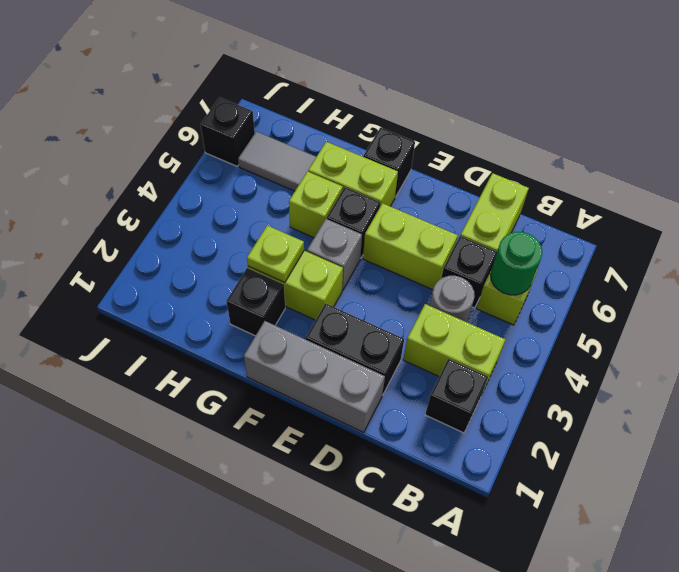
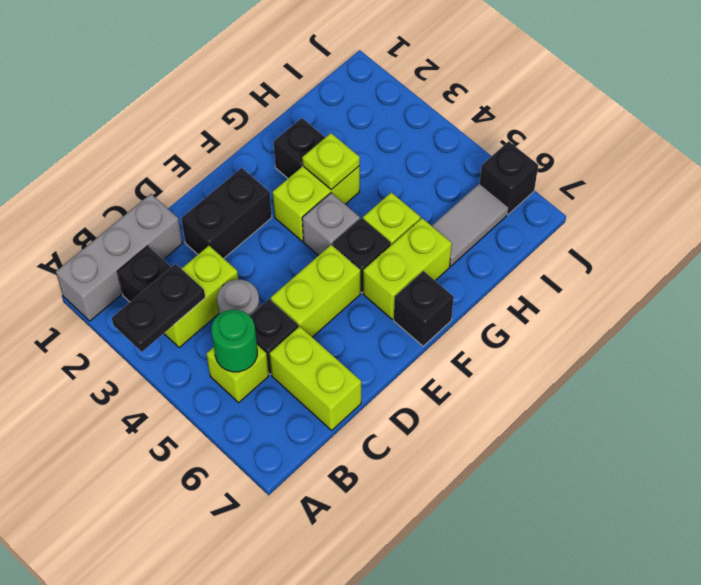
none -> black plate A3:B3 level 2
grey brick D1:F1 level 1 -> grey brick A1:C1 level 1

